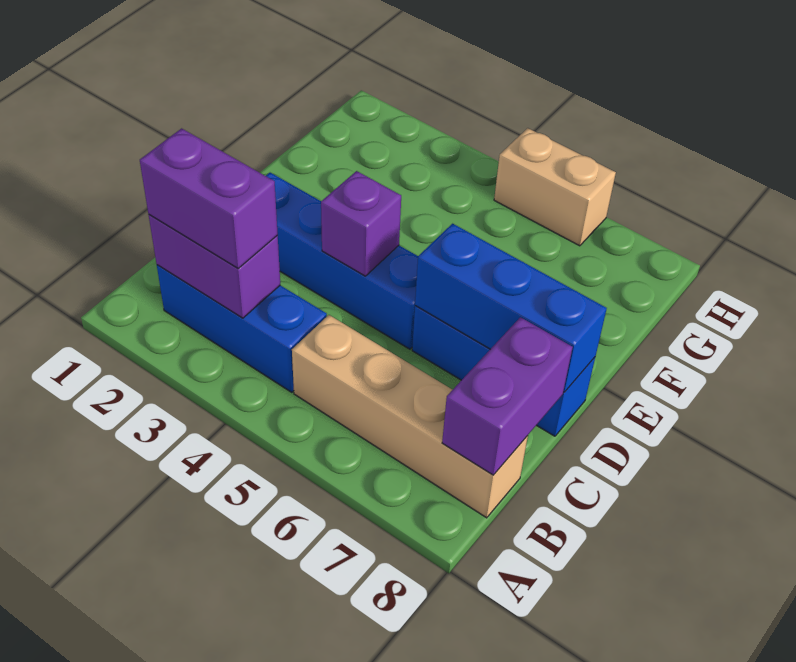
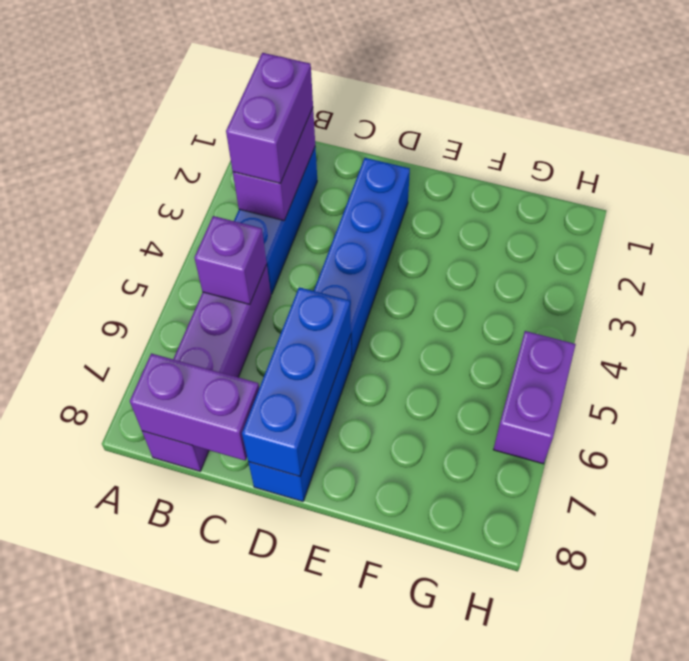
tan brick B5:B8 level 1 -> purple brick B5:B8 level 1
purple brick D4 level 2 -> purple brick B5 level 2
tan brick H5:H6 level 1 -> purple brick H5:H6 level 1

